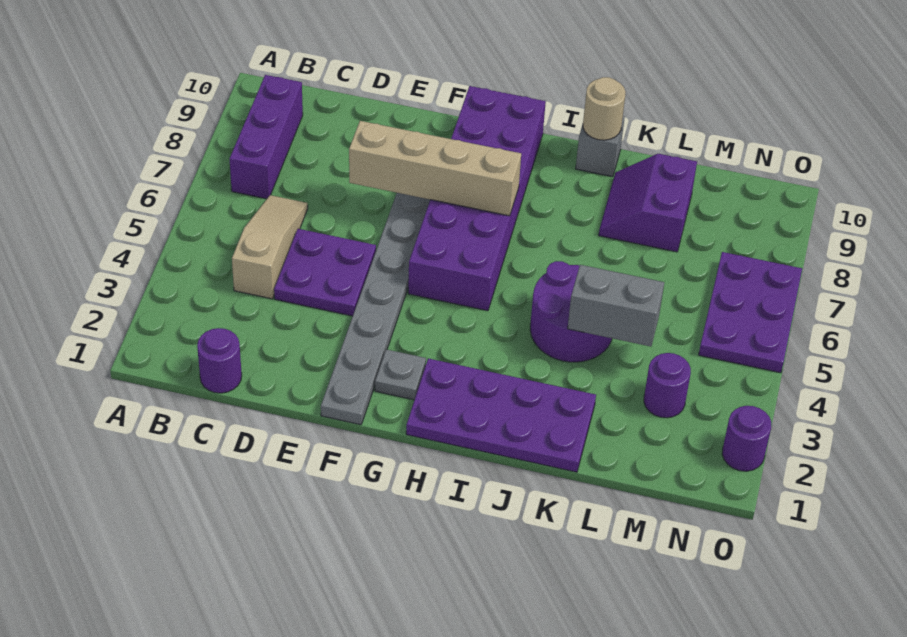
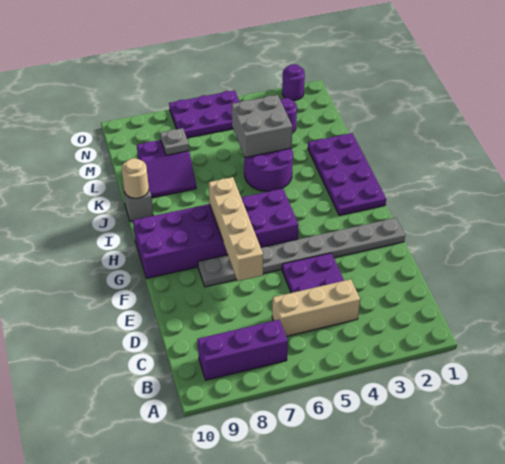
purple round brick C1 level 1 -> none
tan slope C4:C6 level 1 top 4 -> tan brick C4:C6 level 1
grey plate G2 level 1 -> grey plate L8 level 2
grey brick K4:L4 level 2 -> grey brick K4:L5 level 2

